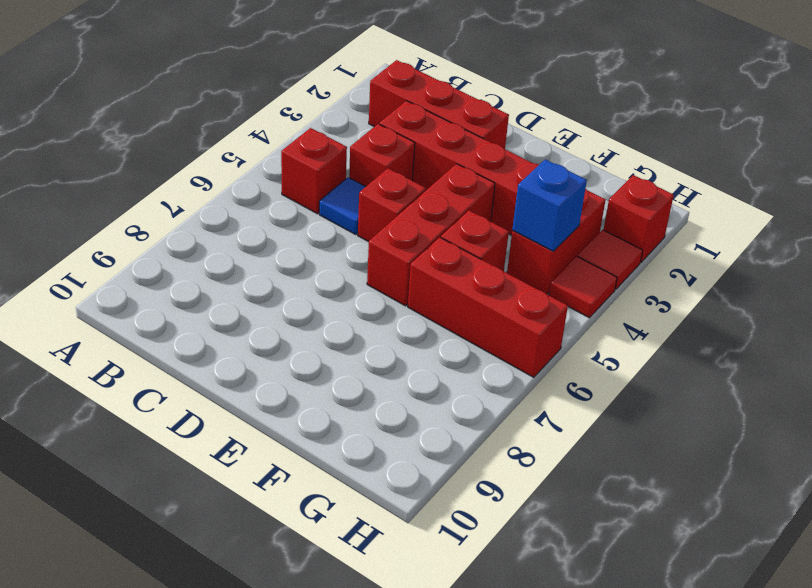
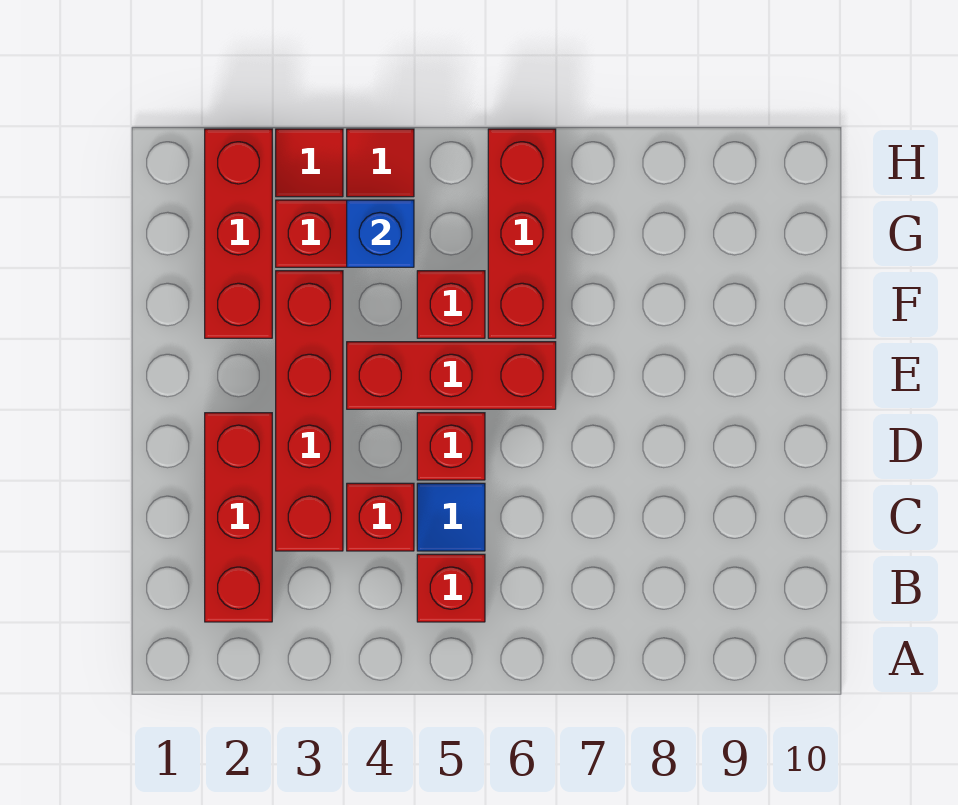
red brick H2 level 1 -> red brick F2:H2 level 1

